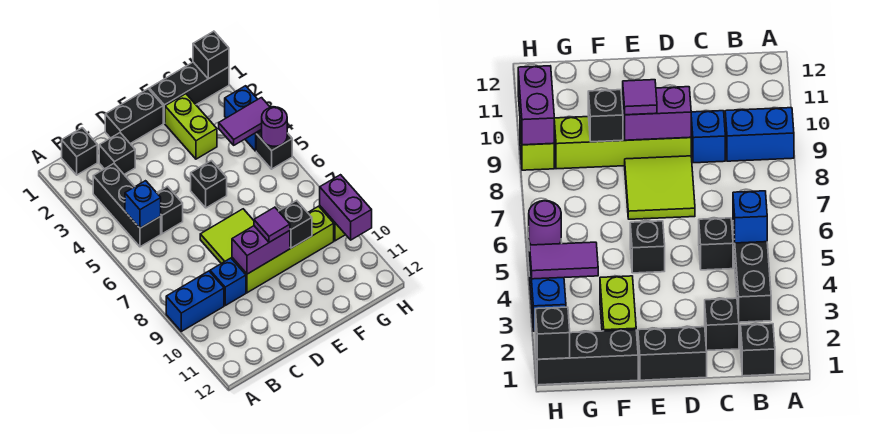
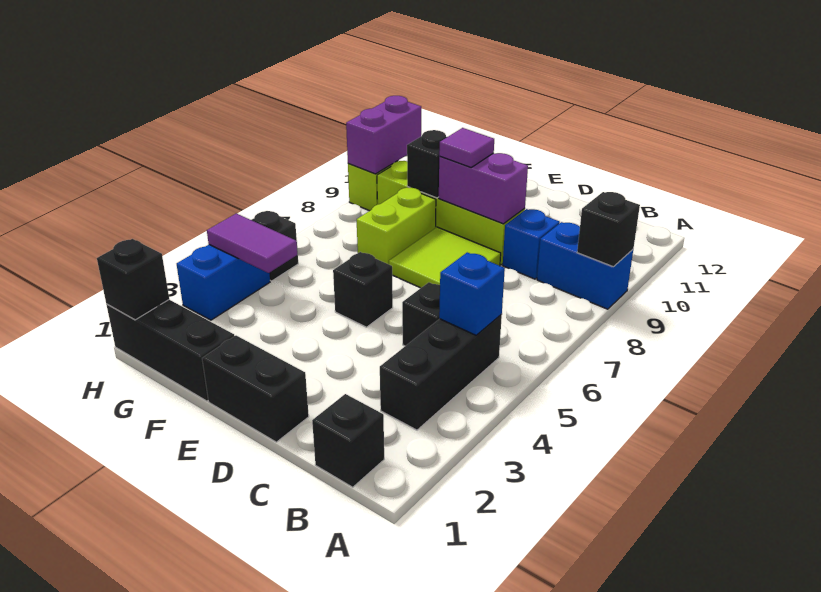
black brick C2 level 1 -> black brick A9 level 2
lime brick F2:F3 level 1 -> lime brick F7:F8 level 1
purple round brick H5 level 2 -> none

